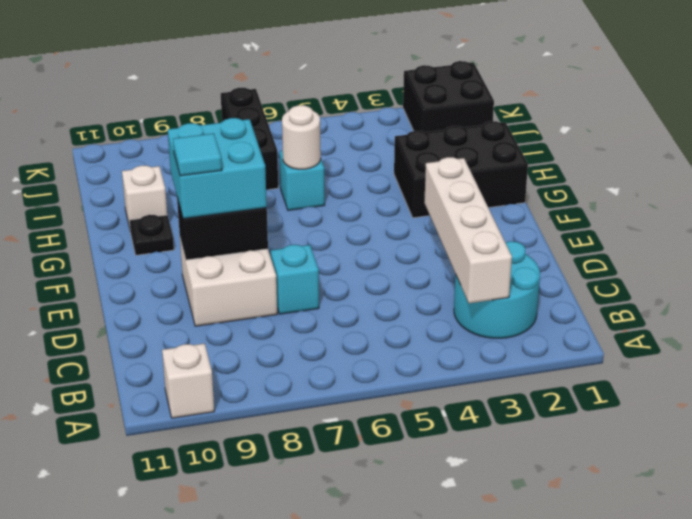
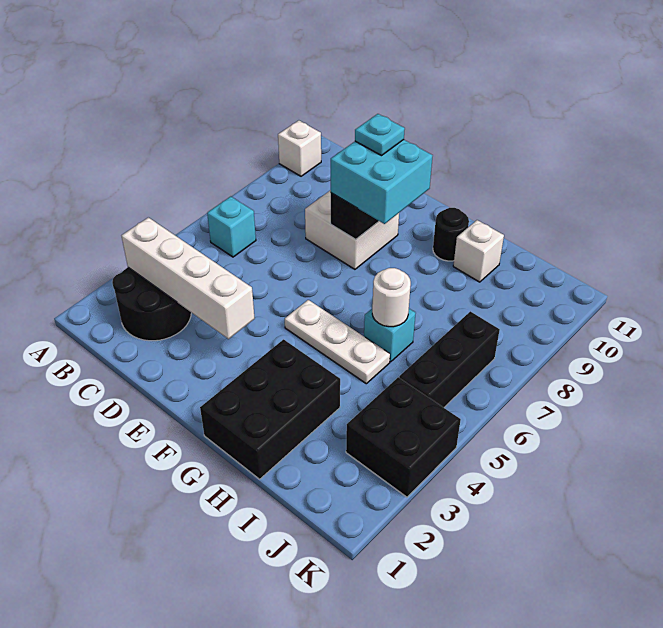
cyan round brick B2:C3 level 1 -> black round brick B2:C3 level 1
cyan brick D7 level 1 -> cyan brick B6 level 1
cyan tile E9 level 4 -> cyan plate E9 level 4
none -> white plate F5:H5 level 1
black plate G10 level 1 -> black round brick G10 level 1
black brick I7:K7 level 1 -> black brick J5:J7 level 1
black brick J1:K2 level 1 -> black brick J3:K4 level 1

